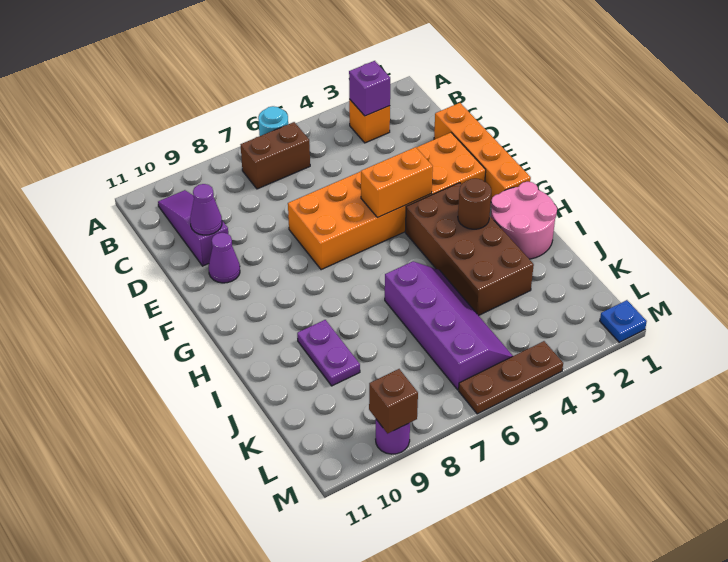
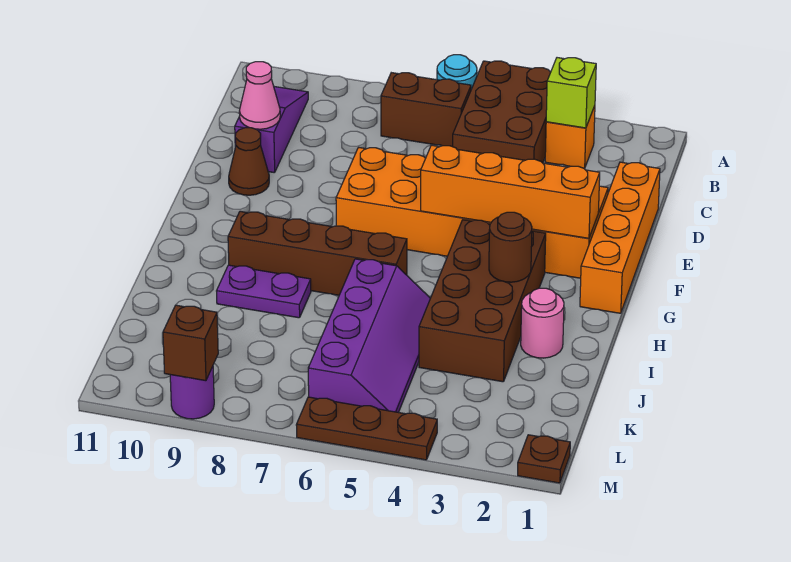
none -> brown brick A4:C5 level 1
purple brick B3 level 2 -> lime brick B3 level 2
purple cone D10 level 2 -> pink cone D10 level 2
purple cone E10 level 1 -> brown cone E10 level 1
orange brick F4:F5 level 2 -> orange brick F2:F5 level 2
pink round brick H1:I2 level 1 -> pink round brick I2 level 1
none -> brown brick H6:H9 level 1
purple plate I9:J9 level 1 -> purple plate I8:I9 level 1
blue plate M1 level 1 -> brown plate M1 level 1

